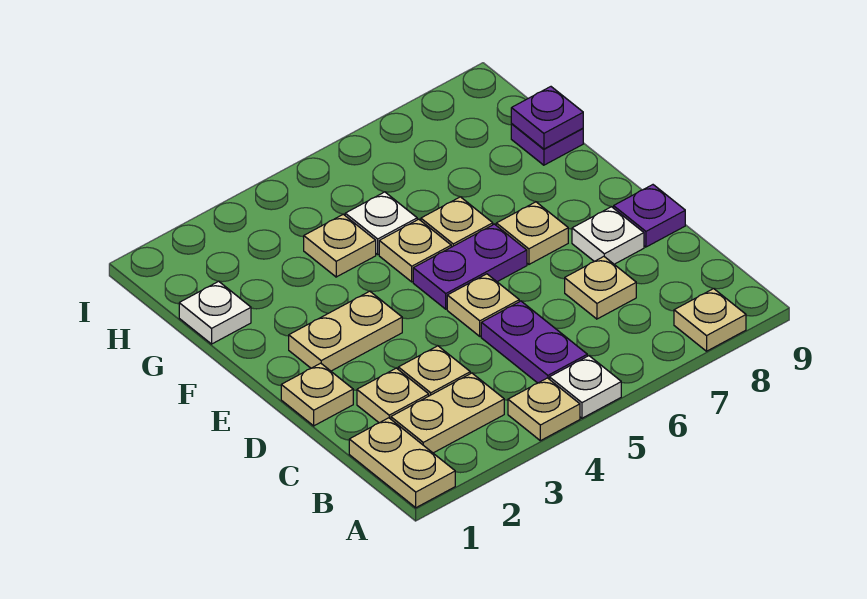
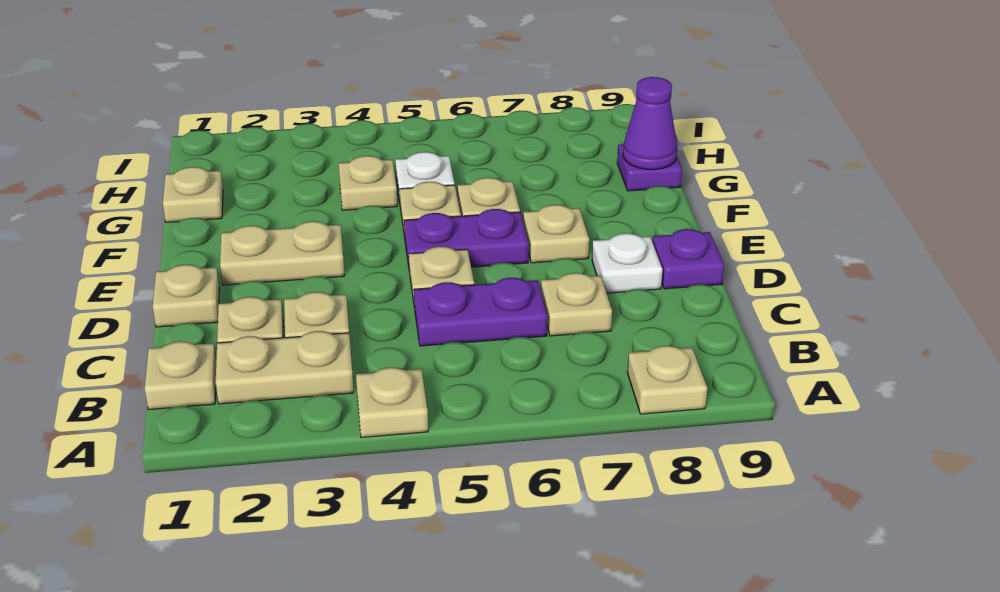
tan plate A1:B1 level 1 -> tan plate B1 level 1
white plate A5 level 1 -> none
purple plate B5:C5 level 1 -> purple plate C5:C6 level 1
white plate G1 level 1 -> tan plate G1 level 1
purple plate G9 level 2 -> purple cone G9 level 2

